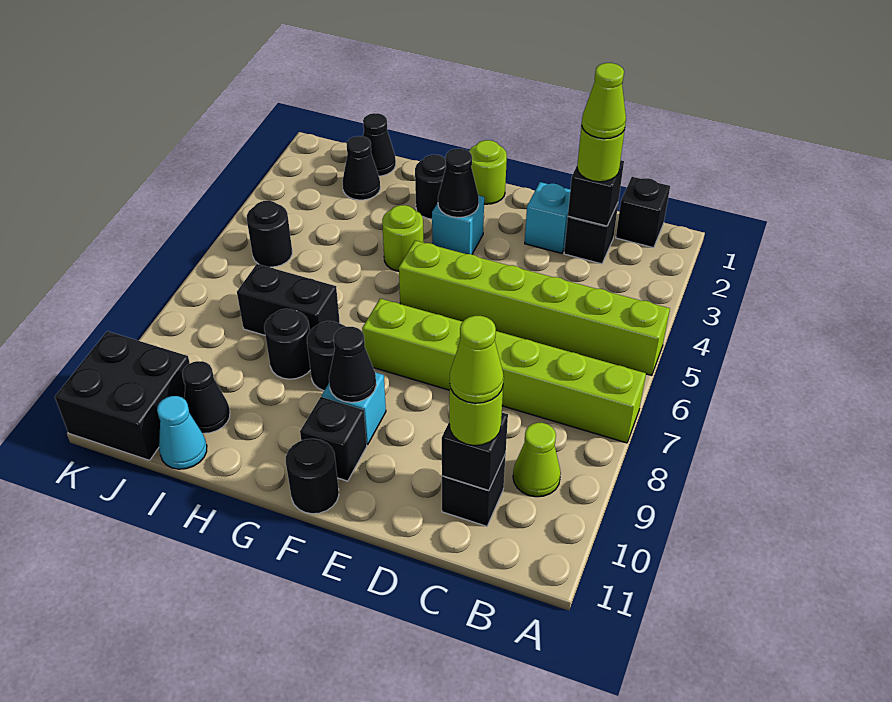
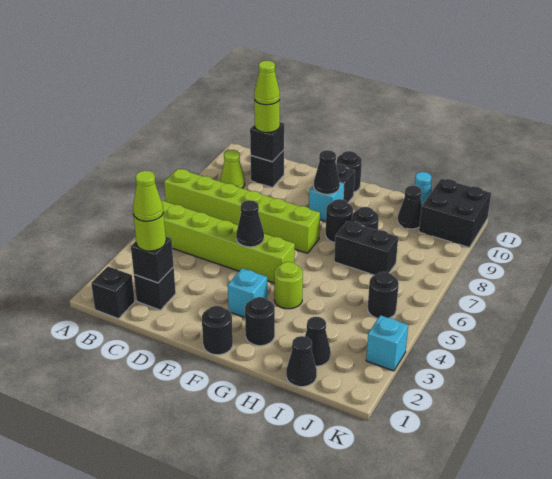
cyan brick D2 level 1 -> cyan brick K3 level 1
lime round brick F1 level 1 -> black round brick F1 level 1
black cone F3 level 2 -> black cone E5 level 2

